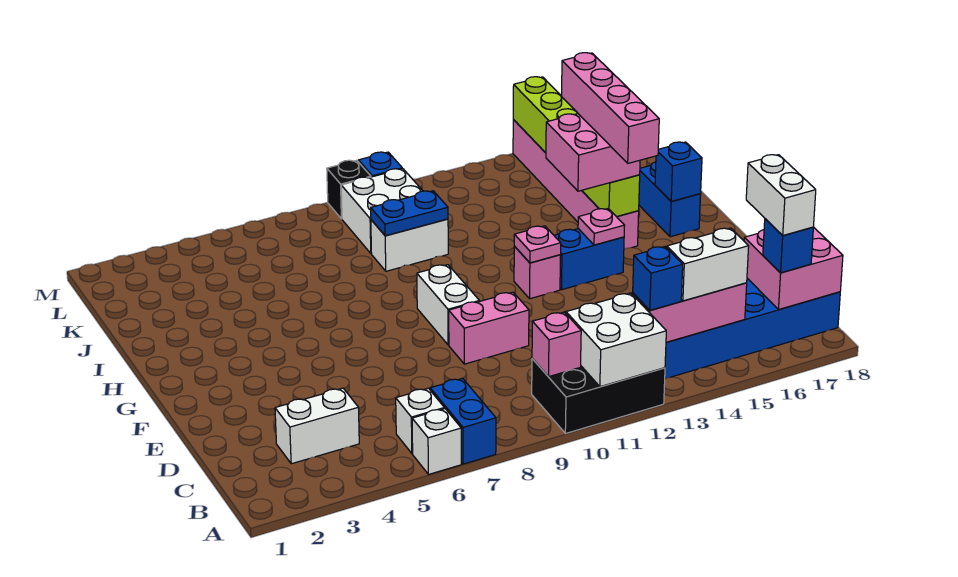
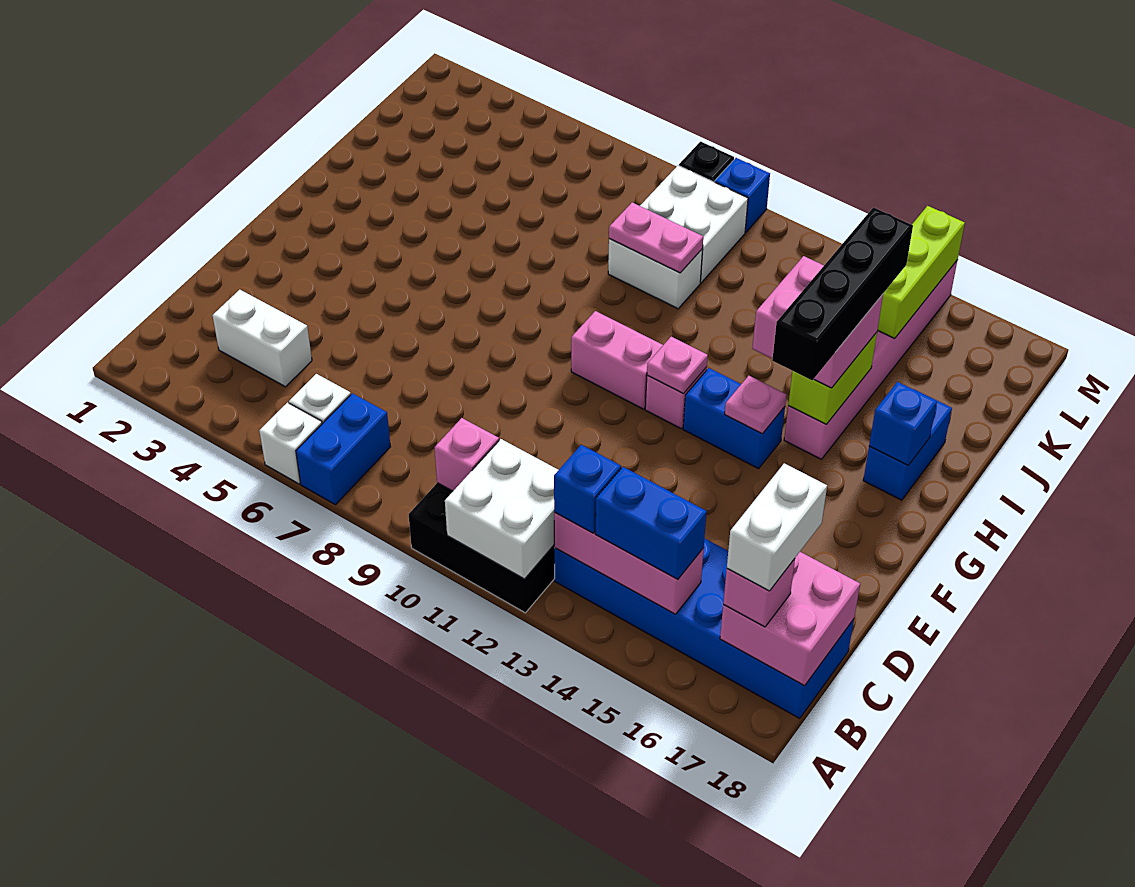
white brick B14:B15 level 3 -> blue brick B14:B15 level 3
blue brick B17 level 3 -> pink brick B17 level 3
pink brick E9:E10 level 1 -> pink brick G10:G11 level 1
white brick F9:G9 level 1 -> none
pink brick G15:J15 level 4 -> black brick G15:J15 level 4
blue plate J9:J10 level 2 -> pink plate J9:J10 level 2

